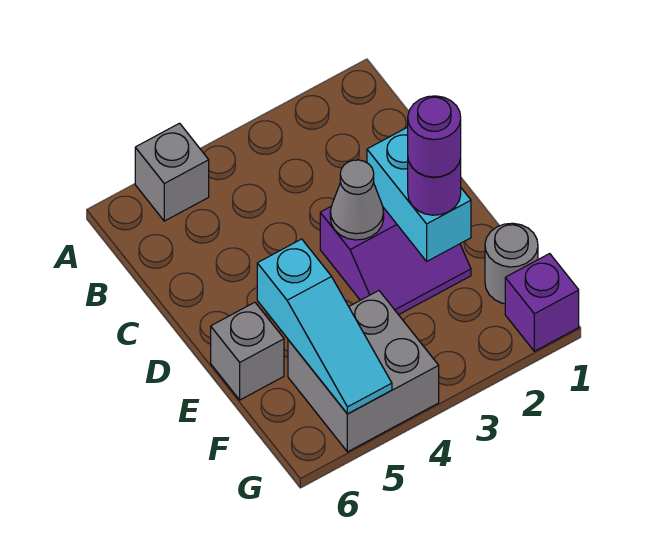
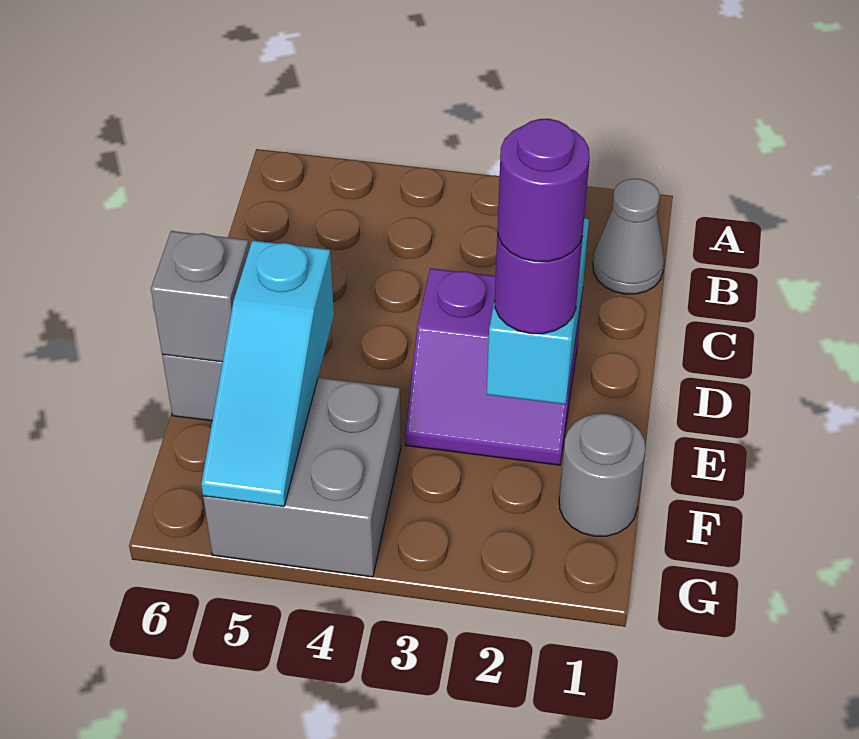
grey brick A5 level 1 -> grey brick E6 level 2
grey cone D3 level 2 -> grey cone B1 level 1
purple brick G1 level 1 -> none

